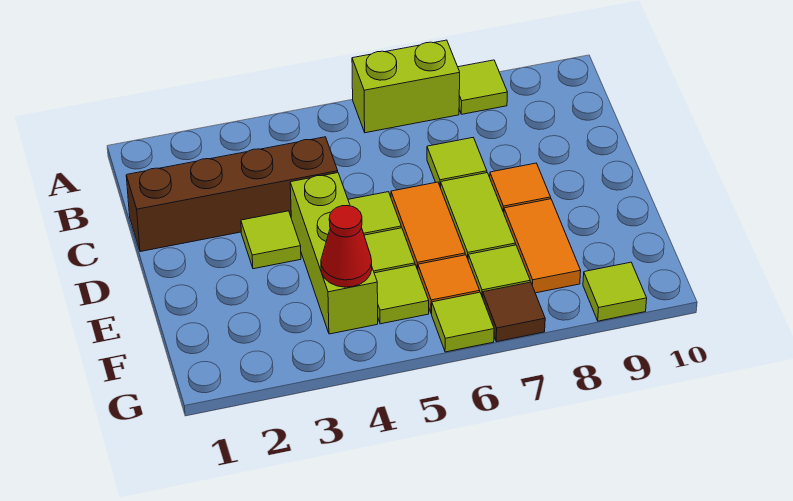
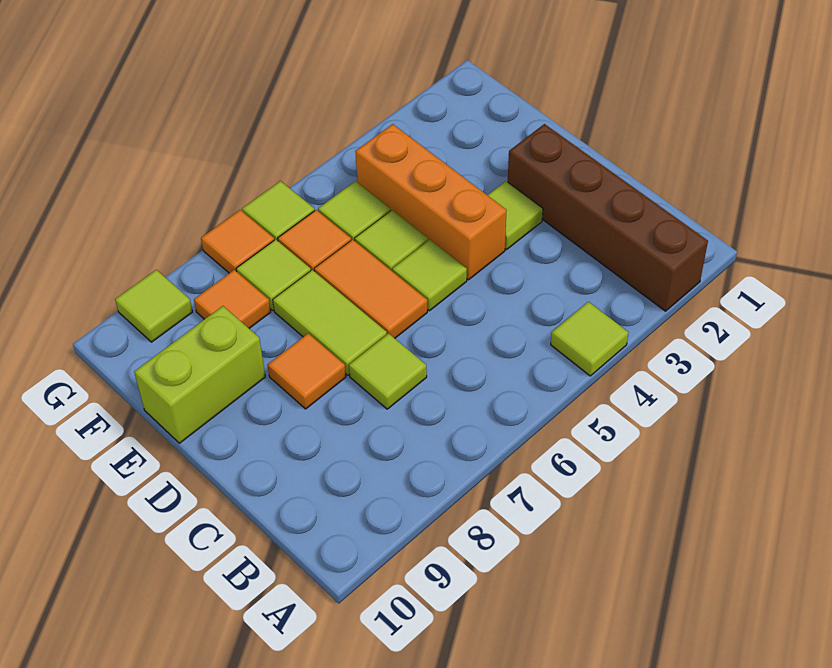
lime brick A6:A7 level 1 -> lime brick E9:E10 level 1
lime tile A8 level 1 -> lime tile A4 level 1
brown brick C1:C4 level 1 -> brown brick A2:D2 level 1
lime brick D4:F4 level 1 -> orange brick D4:F4 level 1
orange tile E8:F8 level 1 -> orange tile F8 level 1
red cone F4 level 2 -> none
brown tile G7 level 1 -> orange tile G7 level 1

